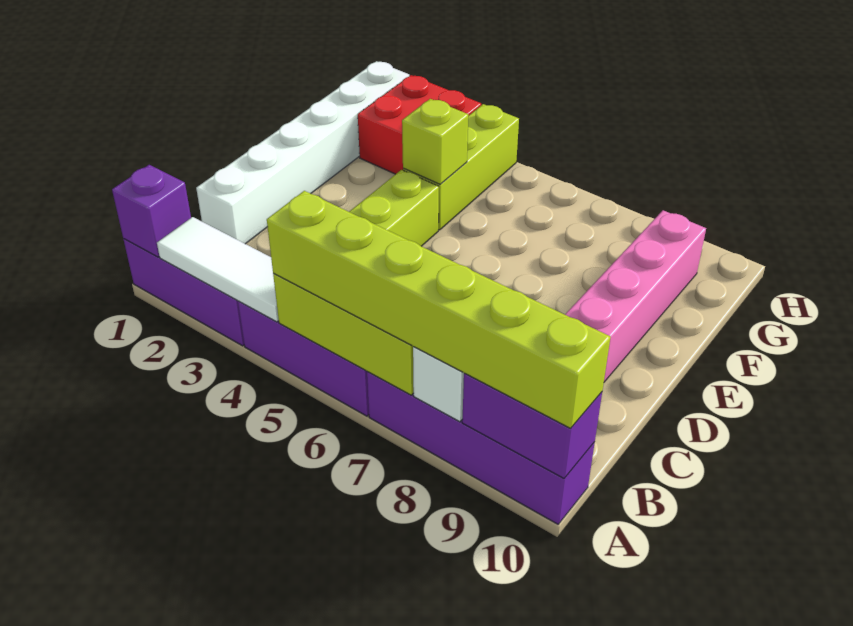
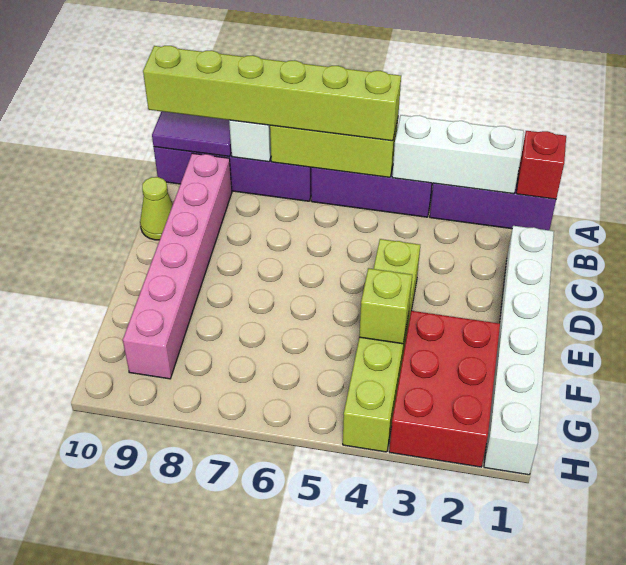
purple brick A1 level 2 -> red brick A1 level 2
white tile A2:A4 level 2 -> white brick A2:A4 level 2
purple brick A9:A10 level 2 -> purple tile A9:A10 level 2
none -> lime cone C10 level 1
red brick G2:H3 level 1 -> red brick F2:H3 level 1

